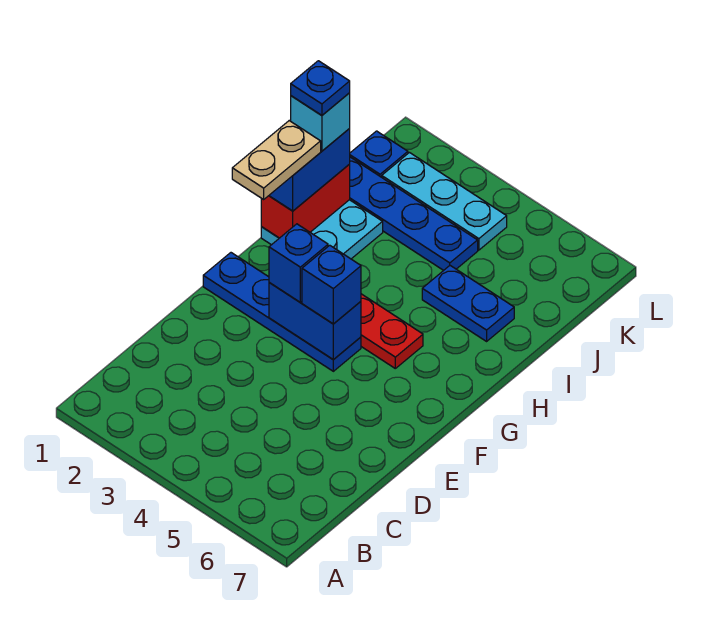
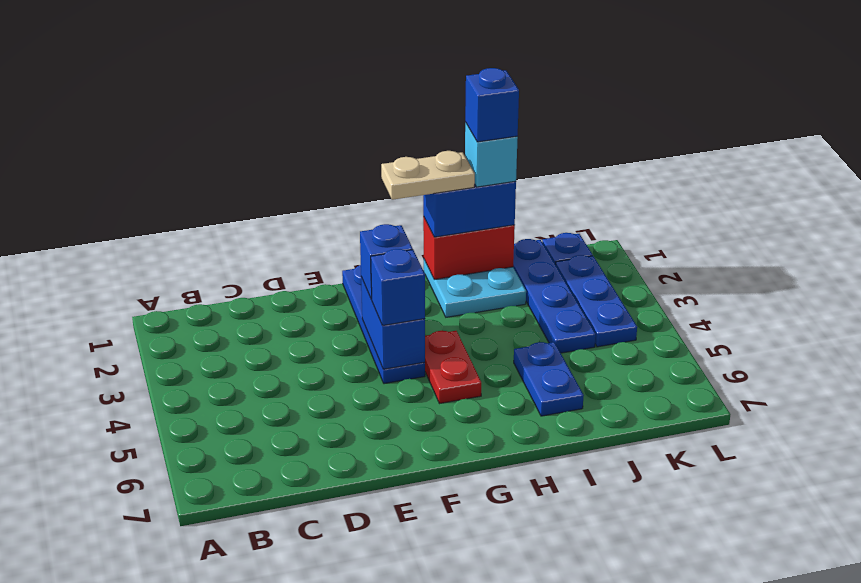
blue plate I1 level 5 -> blue brick I1 level 5
cyan plate K2:K4 level 1 -> blue plate K2:K4 level 1

